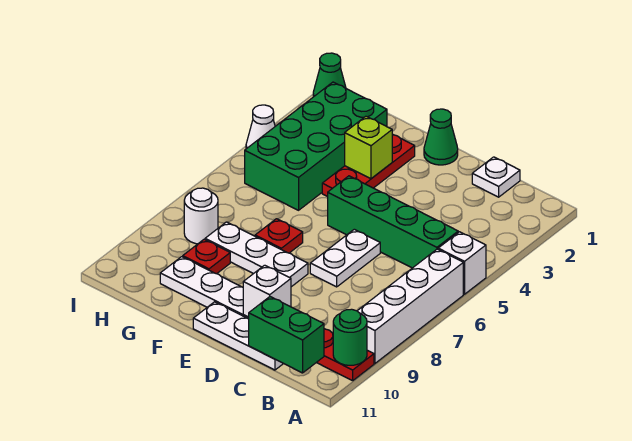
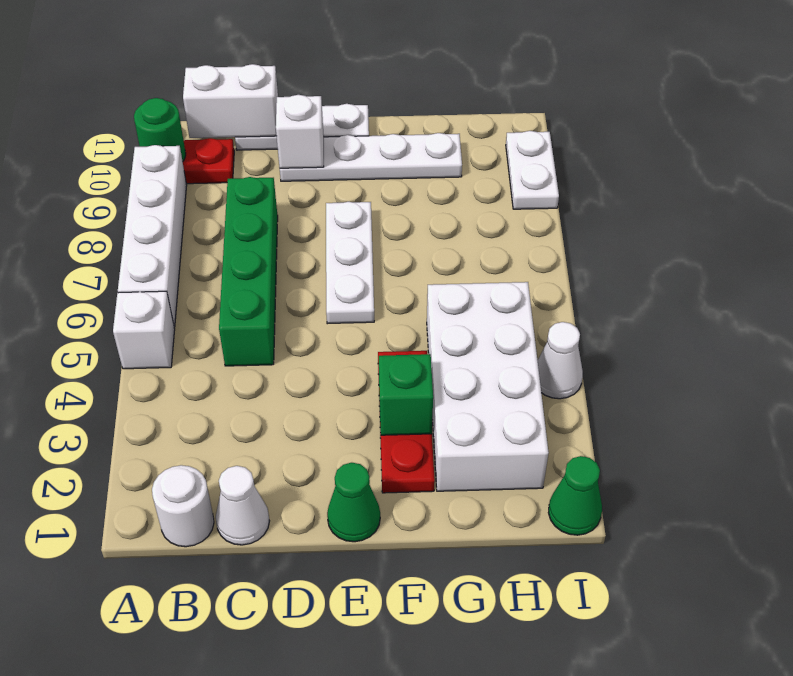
green brick B5:E5 level 1 -> green brick C5:C8 level 1
green brick B11:C11 level 2 -> white brick B11:C11 level 2
white plate C1 level 1 -> white cone C1 level 1
white plate D6:D7 level 1 -> white plate I9:I10 level 1
white plate E8:G8 level 1 -> white plate E6:E8 level 1
lime brick F3 level 2 -> green brick F3 level 2
red plate F7 level 1 -> none
green brick G2:H5 level 1 -> white brick G2:H5 level 1
red plate G9 level 1 -> none
white round brick H8 level 1 -> white round brick B1 level 1

